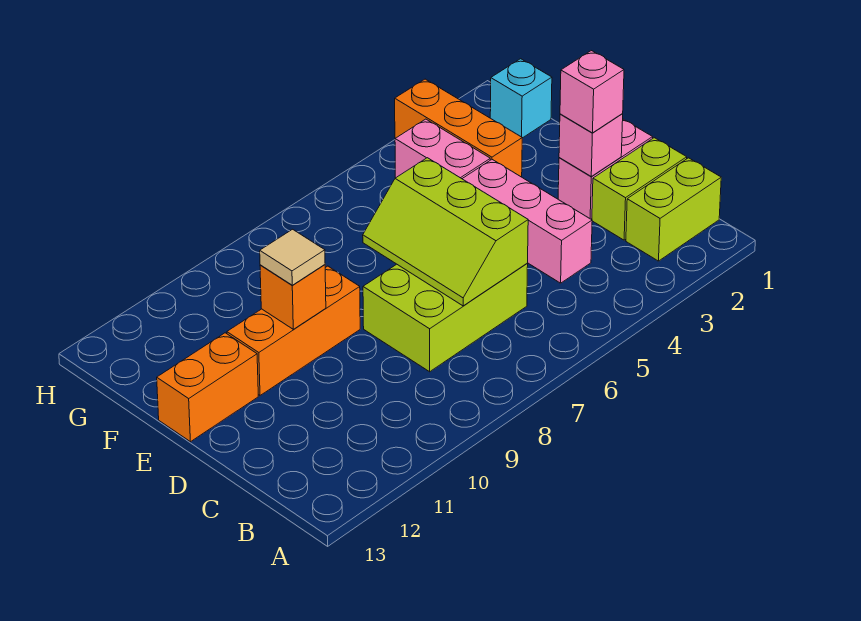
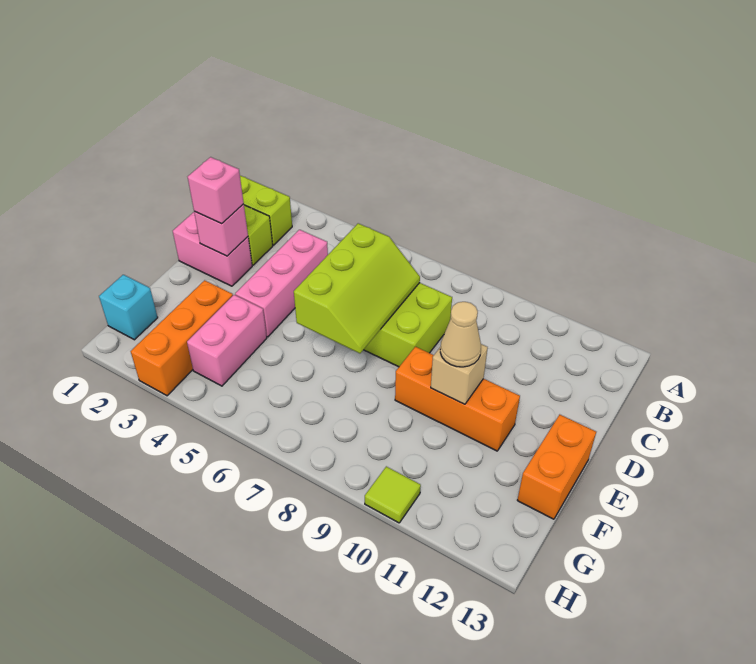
orange brick E10 level 2 -> tan brick E10 level 2
tan tile E10 level 3 -> tan cone E10 level 3
orange brick E12:E13 level 1 -> orange brick E13:F13 level 1
none -> lime tile H10 level 1

